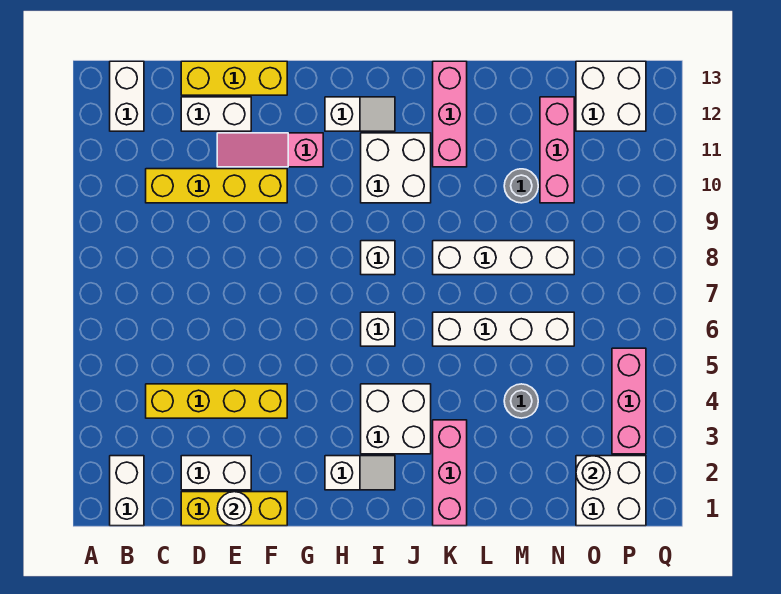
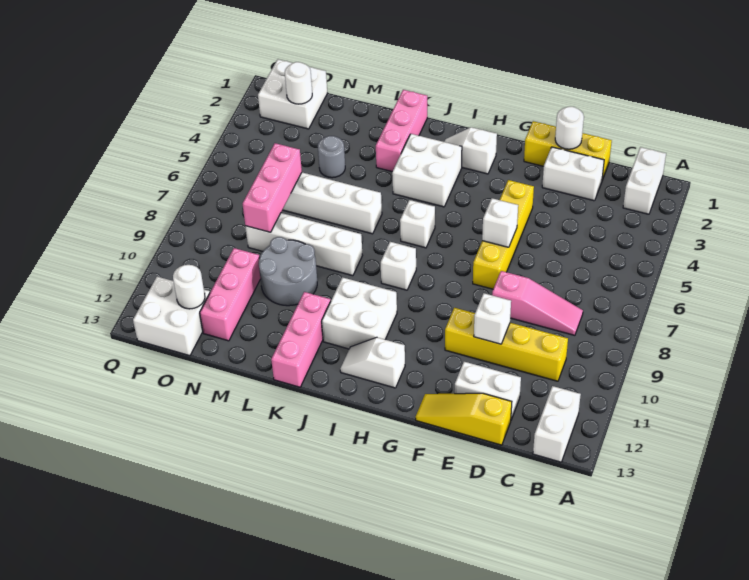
yellow brick C4:F4 level 1 -> yellow brick F4:F7 level 1
yellow brick D13:F13 level 1 -> yellow slope D13:F13 level 1 top D
none -> white brick E10 level 2
pink slope E11:G11 level 1 top G -> pink slope C8:E8 level 1 top E
none -> white brick F6 level 2
grey round brick M10 level 1 -> grey round brick L9:M10 level 1
none -> white round brick O12 level 2
pink brick P3:P5 level 1 -> pink brick N6:N8 level 2

